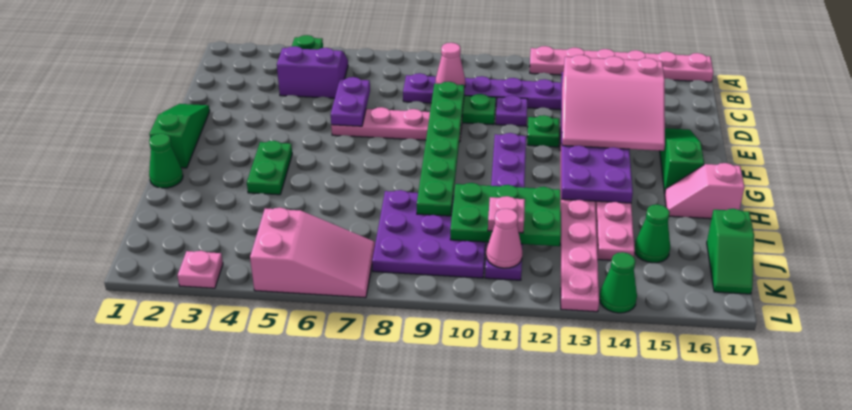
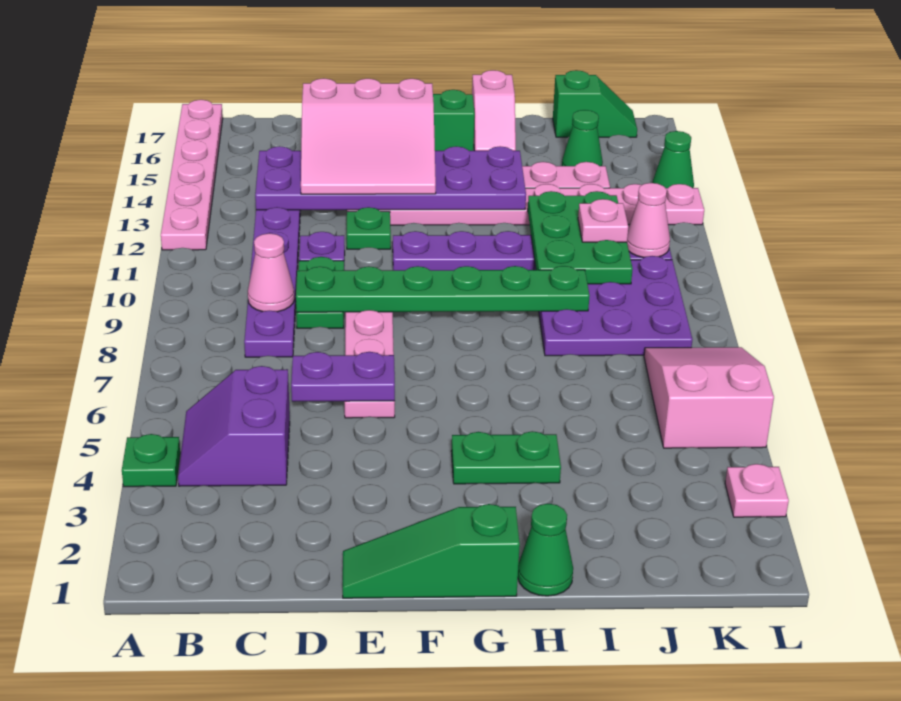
pink slope D13:F15 level 3 top D -> pink slope D13:F15 level 3 top 15

